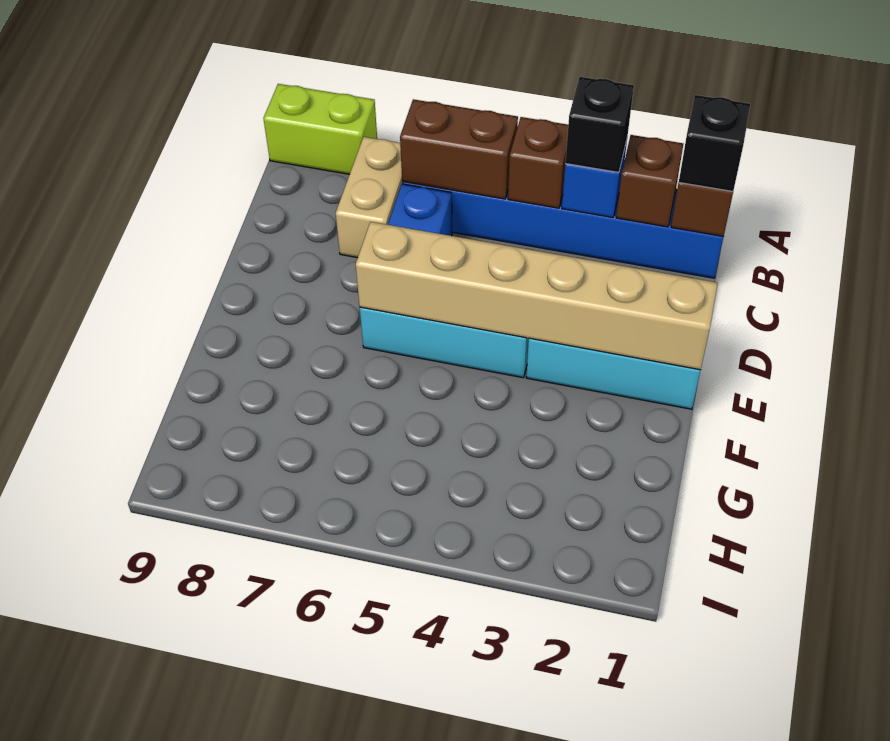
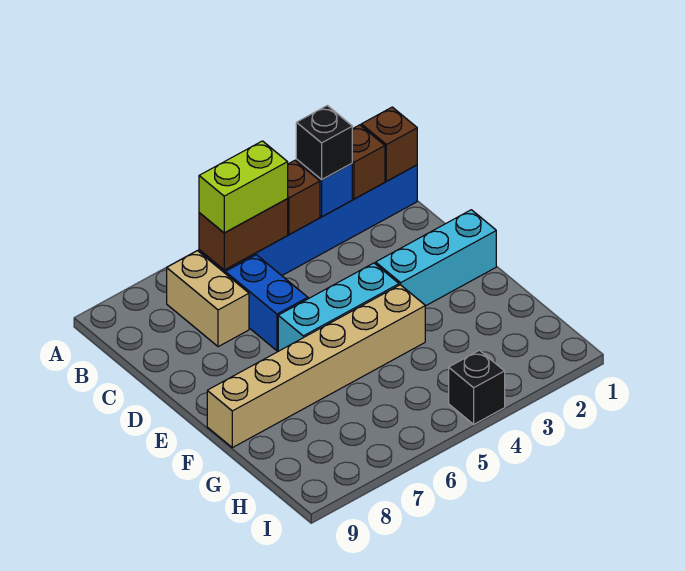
lime brick A8:A9 level 1 -> lime brick B5:B6 level 3
black brick B1 level 3 -> black brick I4 level 1
tan brick E1:E6 level 2 -> tan brick F4:F9 level 1

